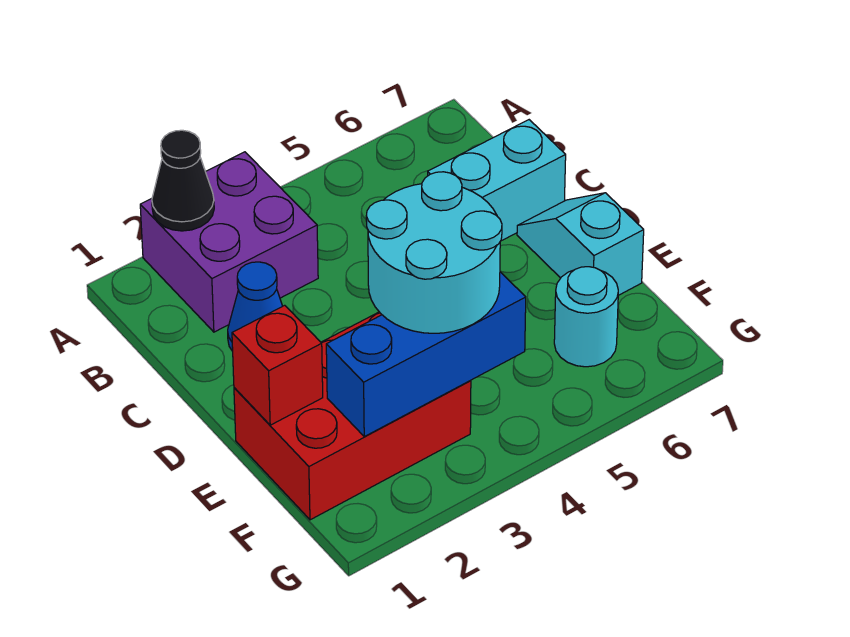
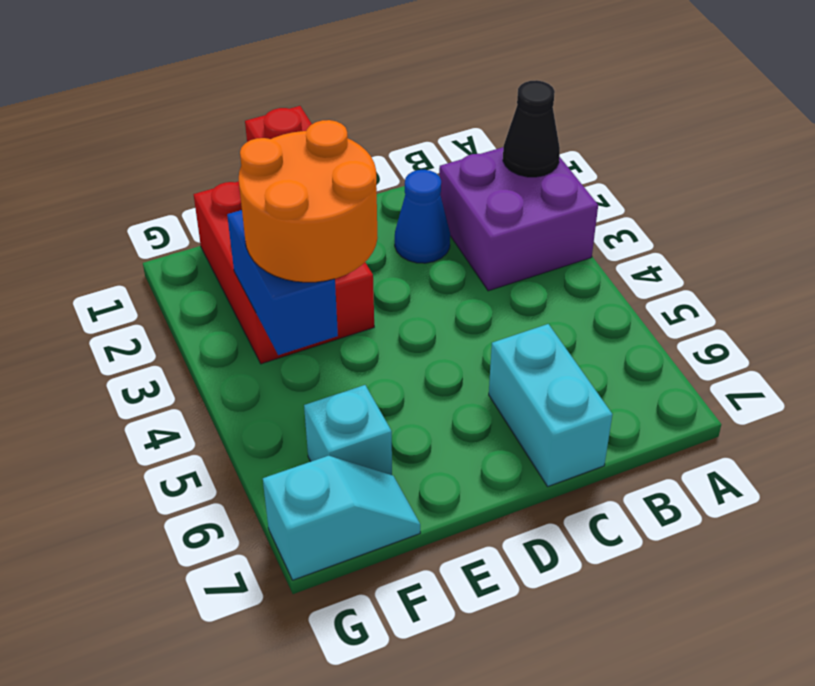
cyan slope D7:E7 level 1 top E -> cyan slope F7:G7 level 1 top G
cyan round brick E3:F4 level 3 -> orange round brick E3:F4 level 3
blue brick F2:F4 level 2 -> blue brick F3:F4 level 2
cyan round brick F6 level 1 -> cyan brick F6 level 1

